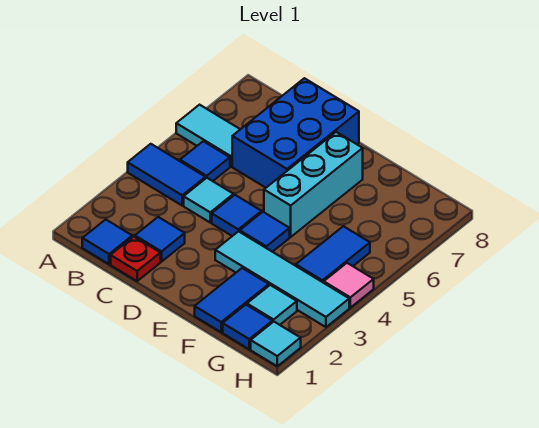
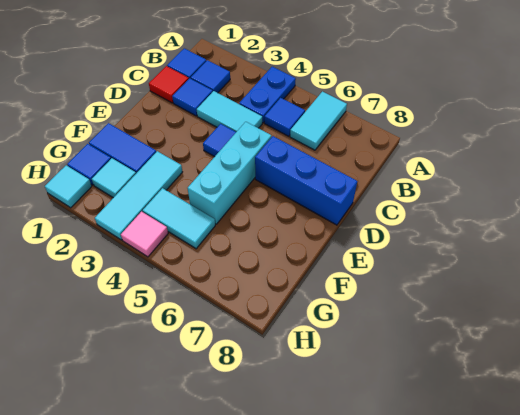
blue tile A4:B4 level 1 -> blue plate A4:B4 level 1
red plate C1 level 1 -> red tile C1 level 1
cyan tile C4 level 1 -> cyan tile C3:C4 level 1
blue brick C6:D8 level 1 -> blue brick D6:D8 level 1
cyan tile E3:H3 level 1 -> cyan tile F3:H3 level 1
blue tile E4 level 1 -> blue tile B2 level 1
cyan brick E5:E7 level 1 -> cyan brick D5:F5 level 1
blue tile G4:G5 level 1 -> cyan tile G4:G5 level 1

